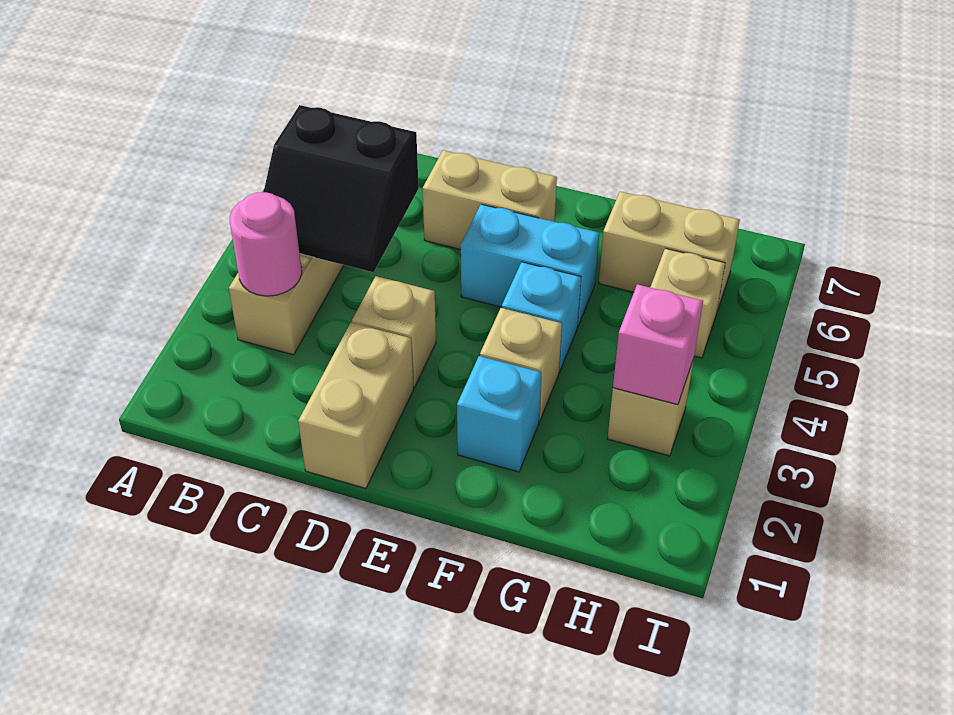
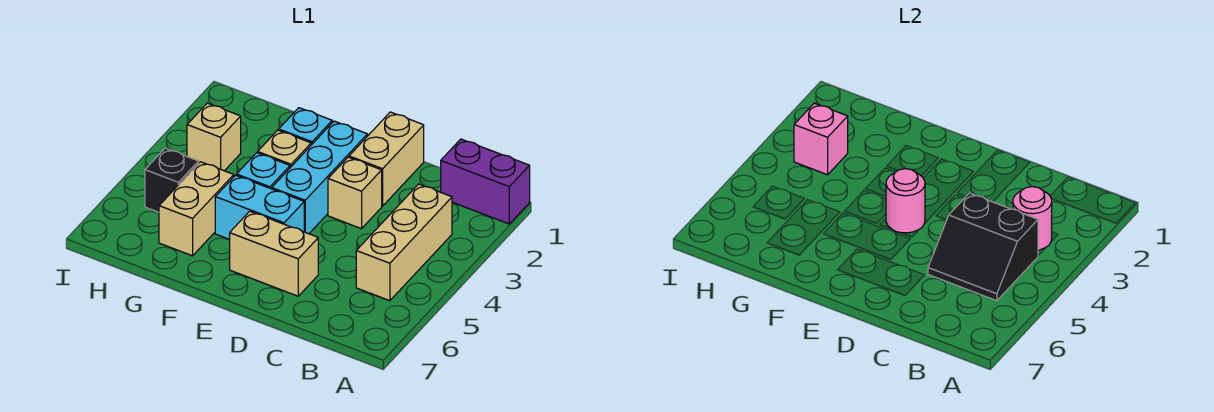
none -> purple brick A1:B1 level 1
black slope B4:C5 level 2 top 5 -> black slope B4:C5 level 2 top 4
none -> cyan brick E2:E4 level 1
none -> pink round brick E4 level 2
tan brick G6:H6 level 1 -> tan brick G5:G6 level 1
tan brick H5 level 1 -> black brick H5 level 1

